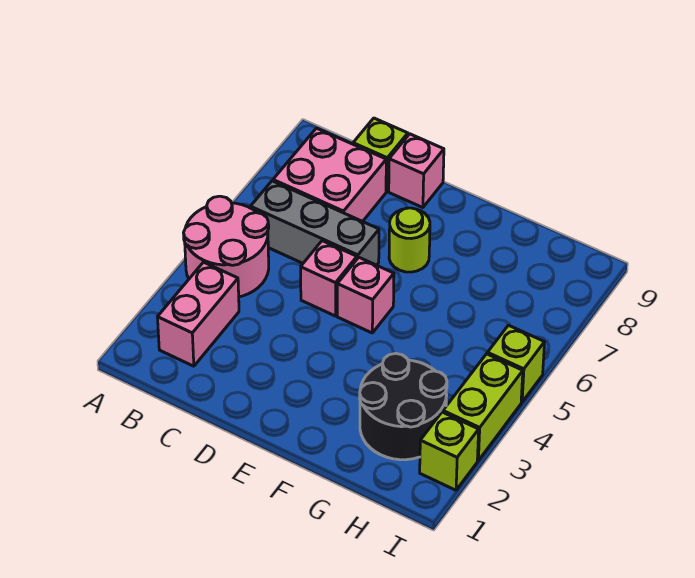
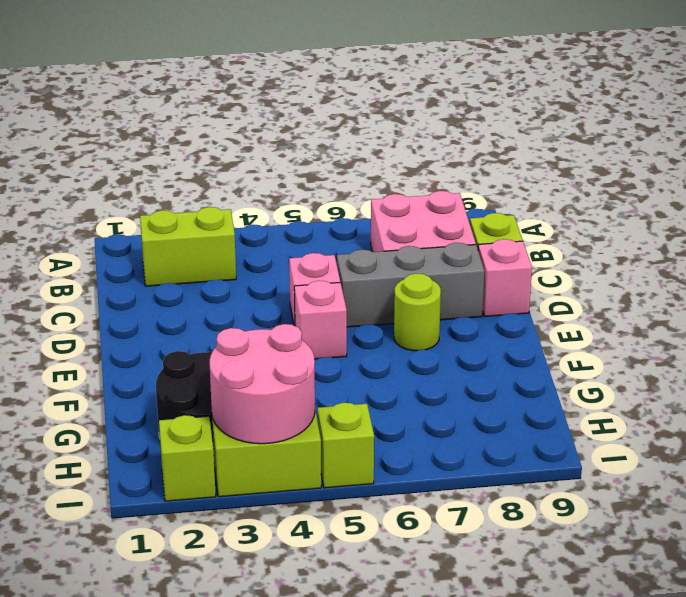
pink round brick A4:B5 level 1 -> pink round brick H3:I4 level 2
pink brick B2:B3 level 1 -> lime brick B2:B3 level 1
grey brick B6:D6 level 1 -> grey brick D6:D8 level 1

